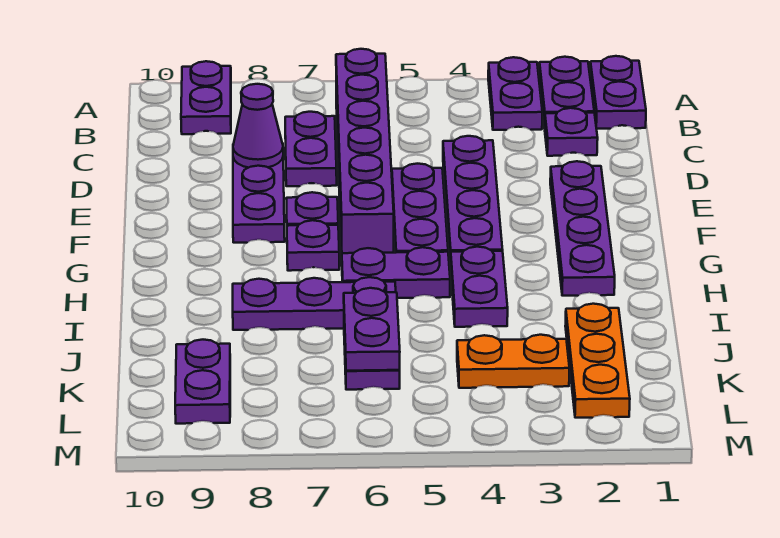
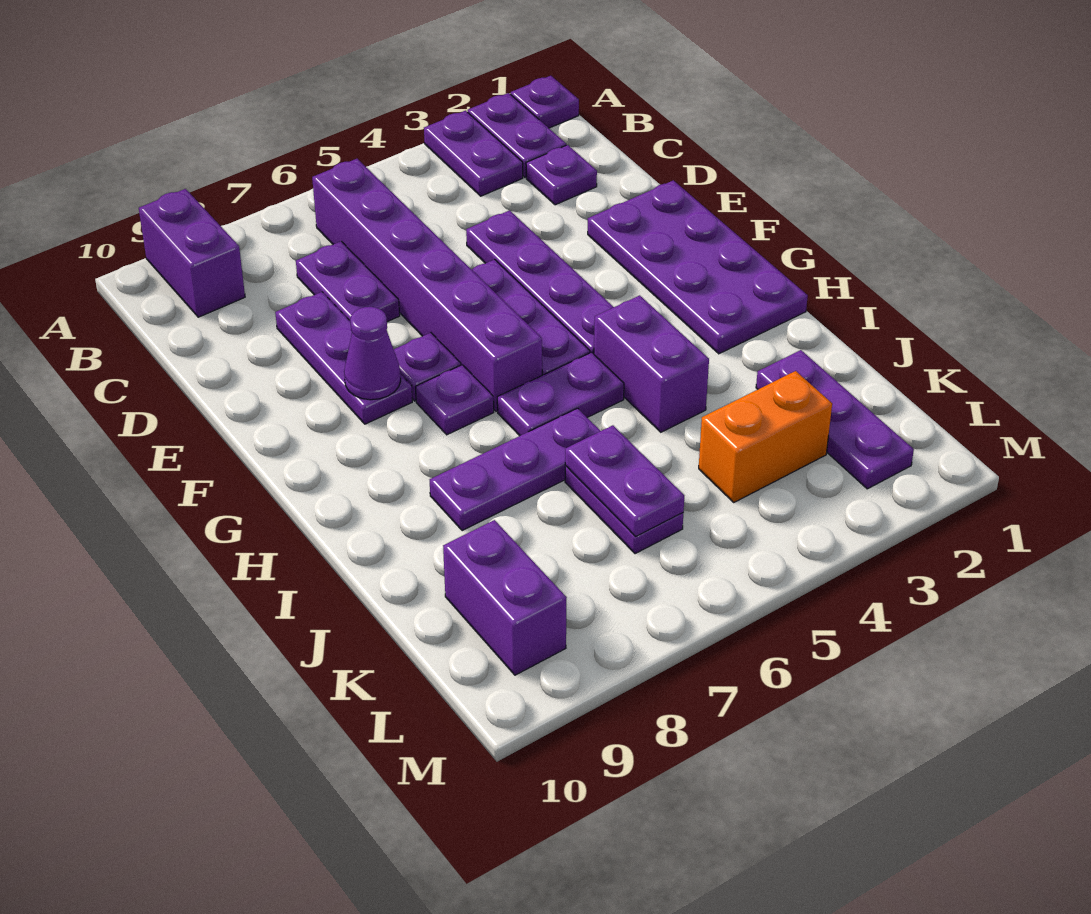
purple plate A1:B1 level 1 -> purple plate A1 level 1
purple plate A9:B9 level 1 -> purple brick A9:B9 level 1
purple cone D8 level 2 -> purple cone F8 level 2
purple plate E2:H2 level 1 -> purple plate E1:H2 level 1
purple plate H4:I4 level 1 -> purple brick H4:I4 level 1
orange plate J2:L2 level 1 -> purple plate J2:L2 level 1
orange plate K3:K4 level 1 -> orange brick K3:K4 level 1
purple plate K9:L9 level 1 -> purple brick K9:L9 level 1

